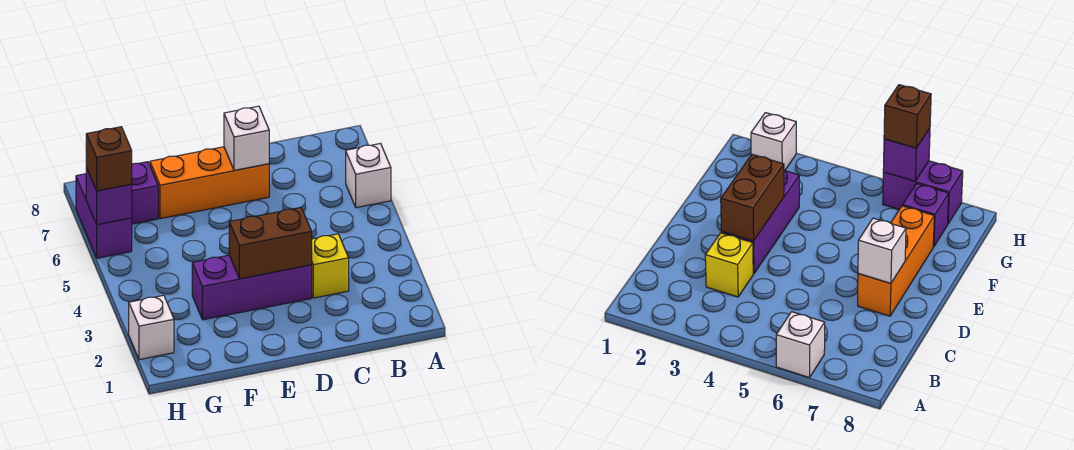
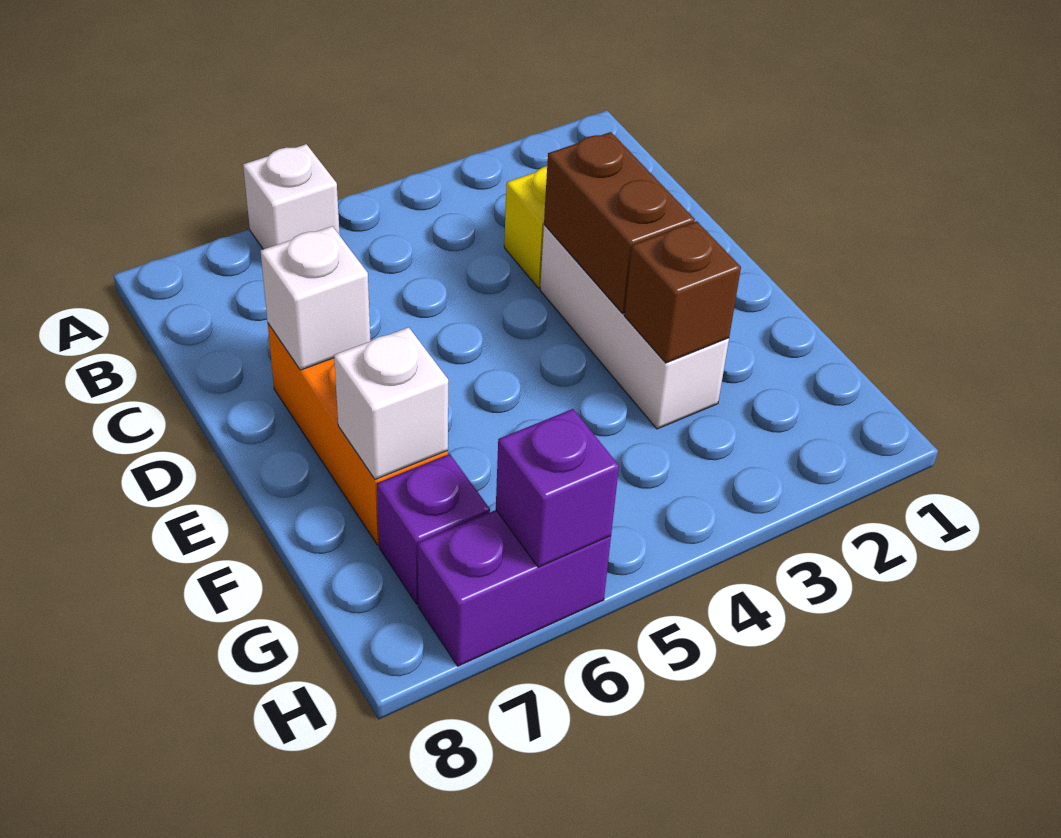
purple brick D3:F3 level 1 -> white brick D3:F3 level 1
white brick H2 level 1 -> white brick F7 level 2
brown brick H6 level 3 -> brown brick F3 level 2

